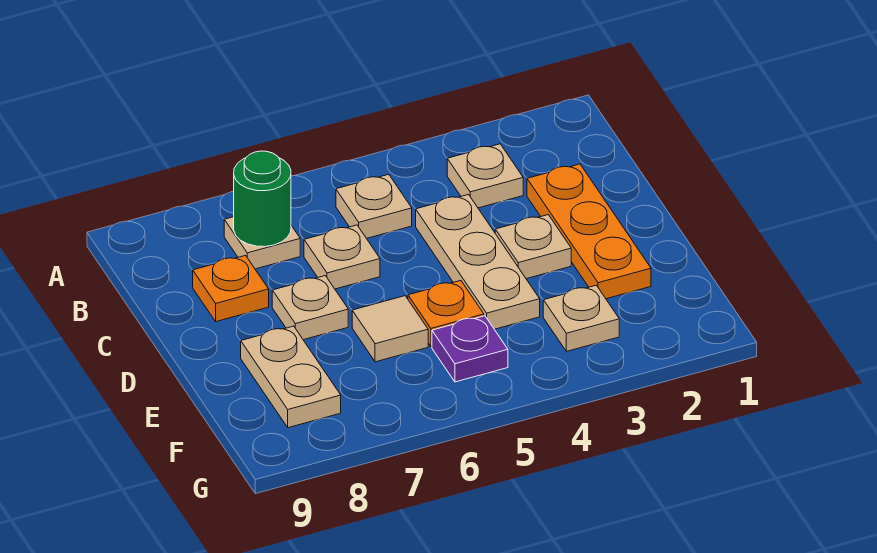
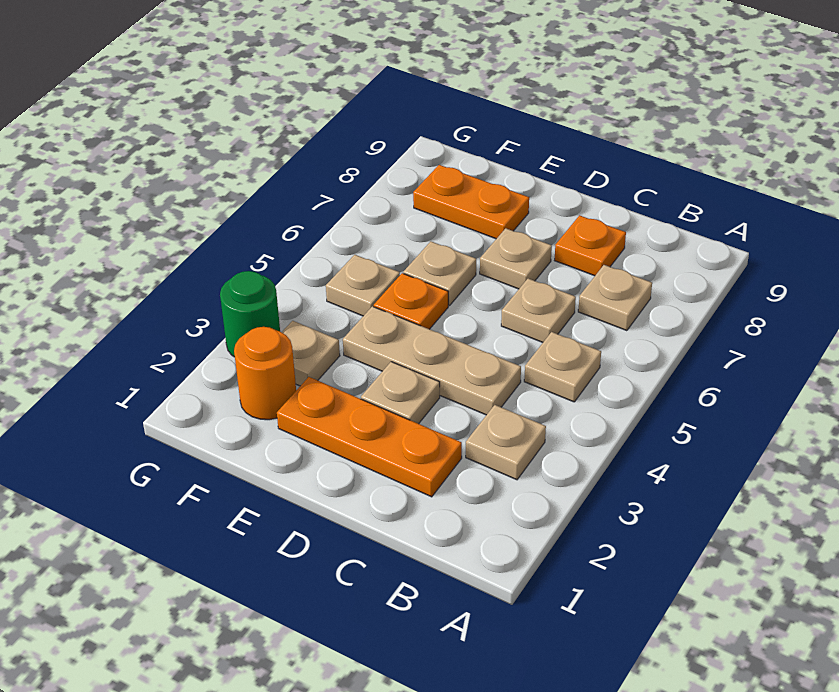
green round brick B7 level 2 -> green round brick G3 level 1
tan tile E6 level 1 -> tan plate E6 level 1
tan plate E8:F8 level 1 -> orange plate E8:F8 level 1
none -> orange round brick F2 level 1
purple plate F5 level 1 -> tan plate F5 level 1

